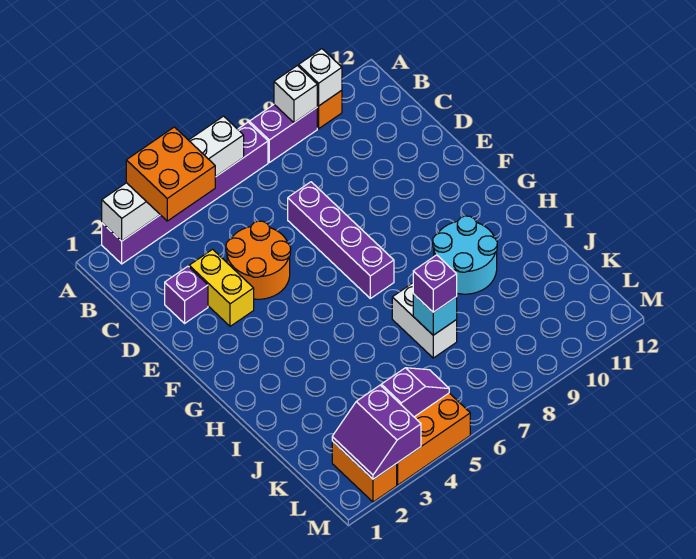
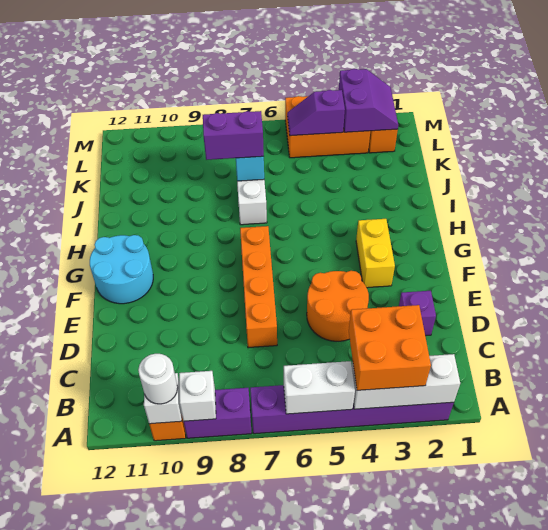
none -> white round brick A10 level 3
yellow brick D3:E3 level 1 -> yellow brick F3:G3 level 1
purple brick D7:G7 level 1 -> orange brick D7:G7 level 1
cyan round brick H9:I10 level 1 -> cyan round brick F11:G12 level 1
purple brick J7 level 3 -> purple brick J7:J8 level 3

